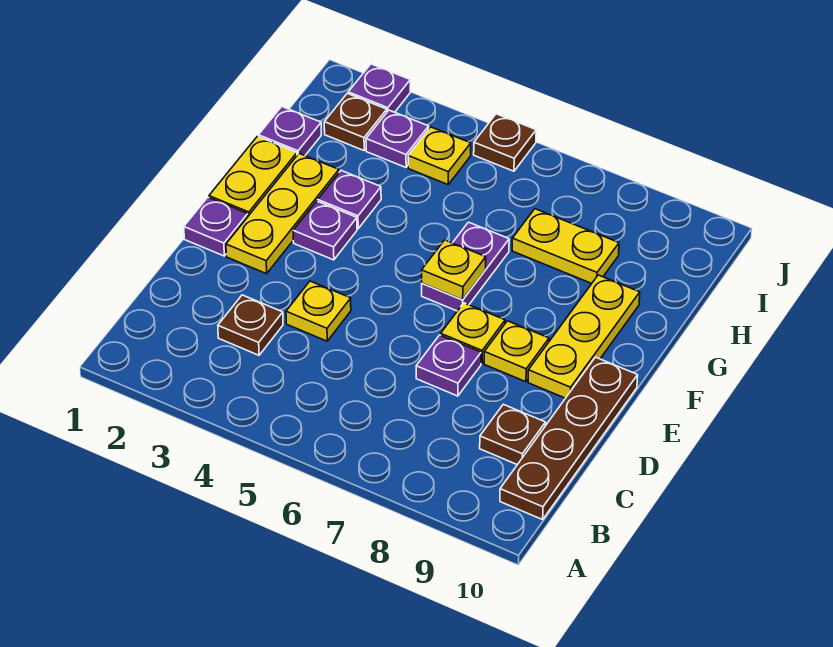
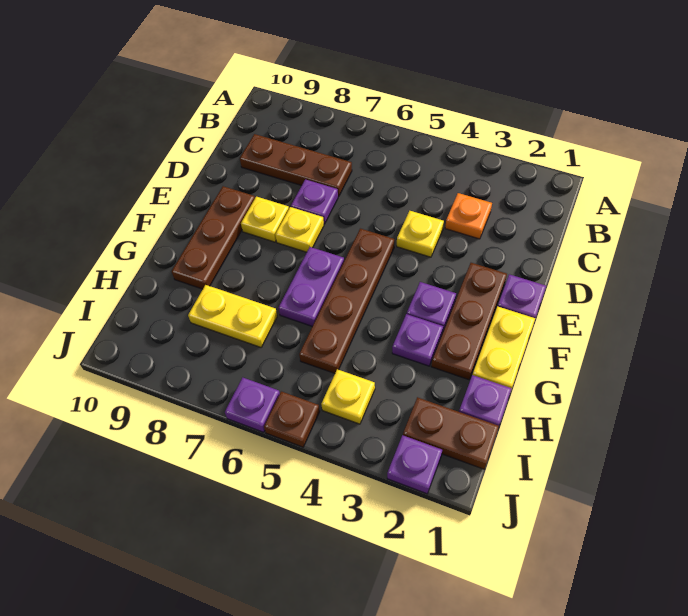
brown plate B10:E10 level 1 -> brown plate E5:H5 level 1
brown plate C3 level 1 -> orange plate C3 level 1
brown plate C9 level 1 -> brown plate C7:C9 level 1
yellow plate E2:G2 level 1 -> brown plate E2:G2 level 1
yellow plate E9:G9 level 1 -> brown plate E9:G9 level 1
yellow plate F6 level 2 -> none
brown plate I2 level 1 -> brown plate I1:I2 level 1
purple plate I3 level 1 -> purple plate J6 level 1

